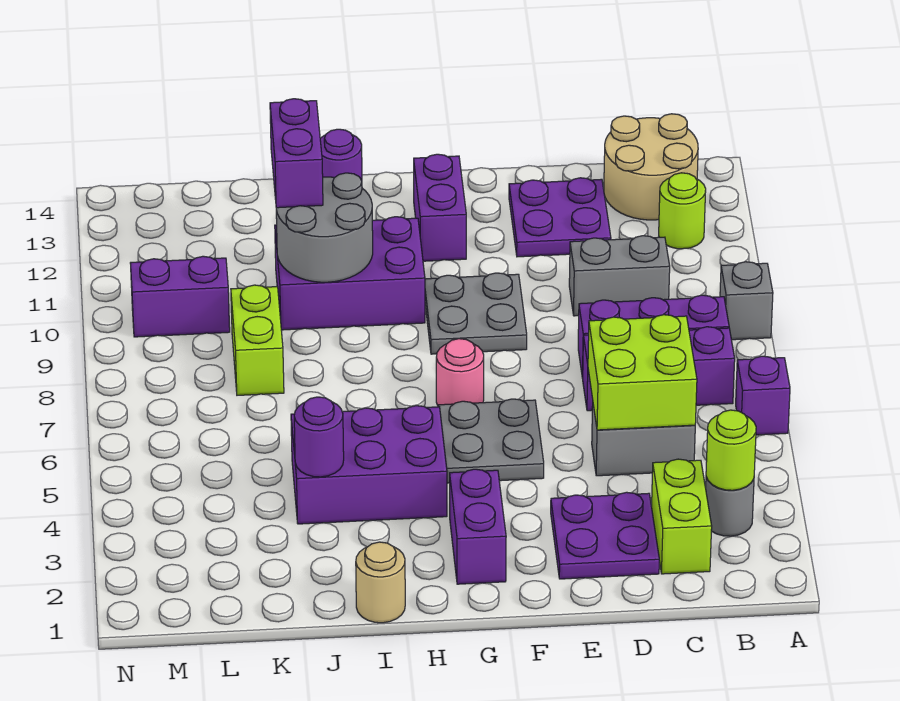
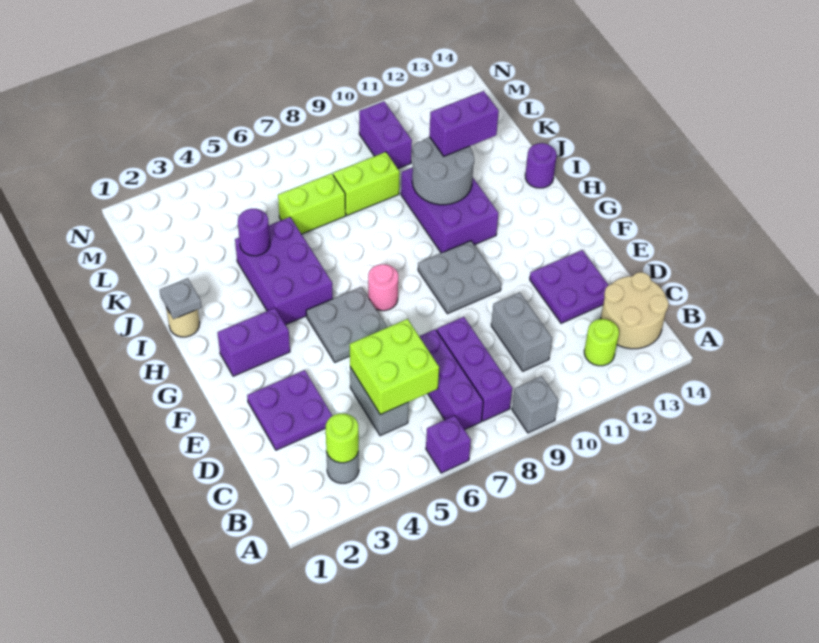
lime brick C2:C3 level 1 -> lime brick K6:K7 level 1
purple brick G12:G13 level 1 -> none
none -> grey plate I1 level 2

